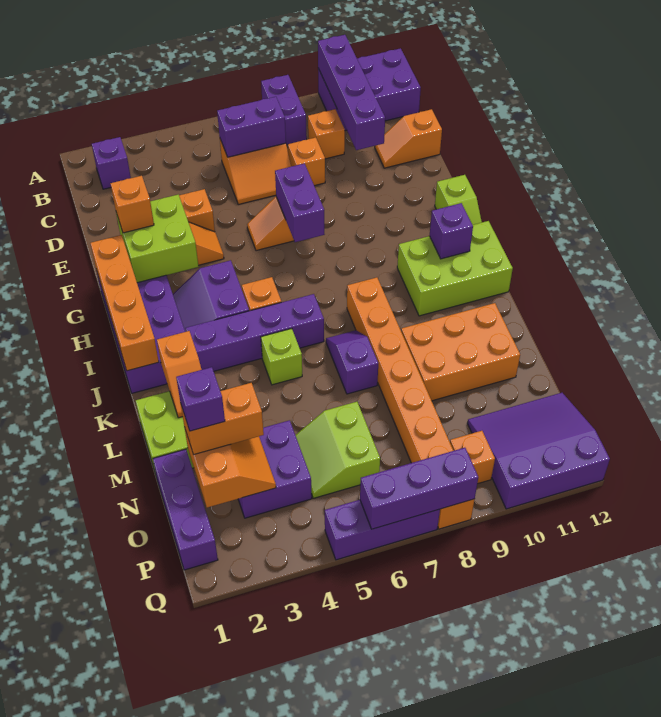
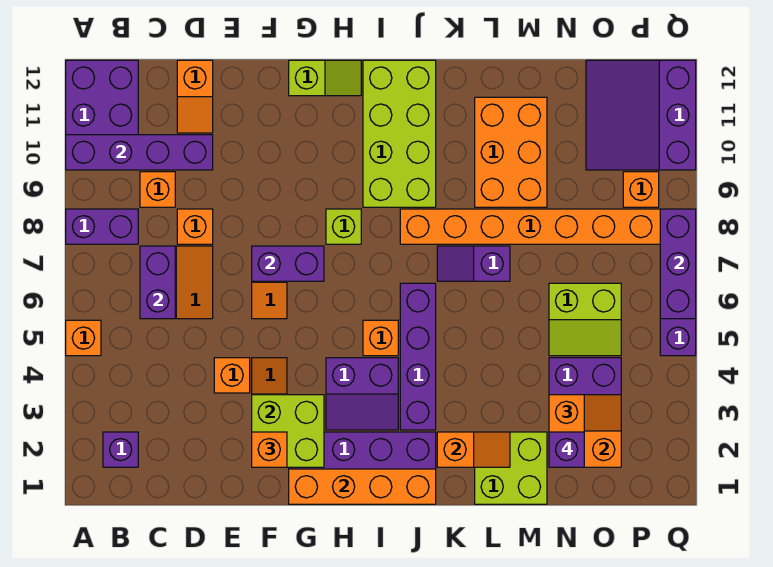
none -> orange brick A5 level 1
lime brick I10:J12 level 1 -> lime brick I9:J12 level 1
purple brick I11 level 2 -> none
lime brick K5 level 1 -> lime brick H8 level 1
purple brick N1:P1 level 1 -> none

